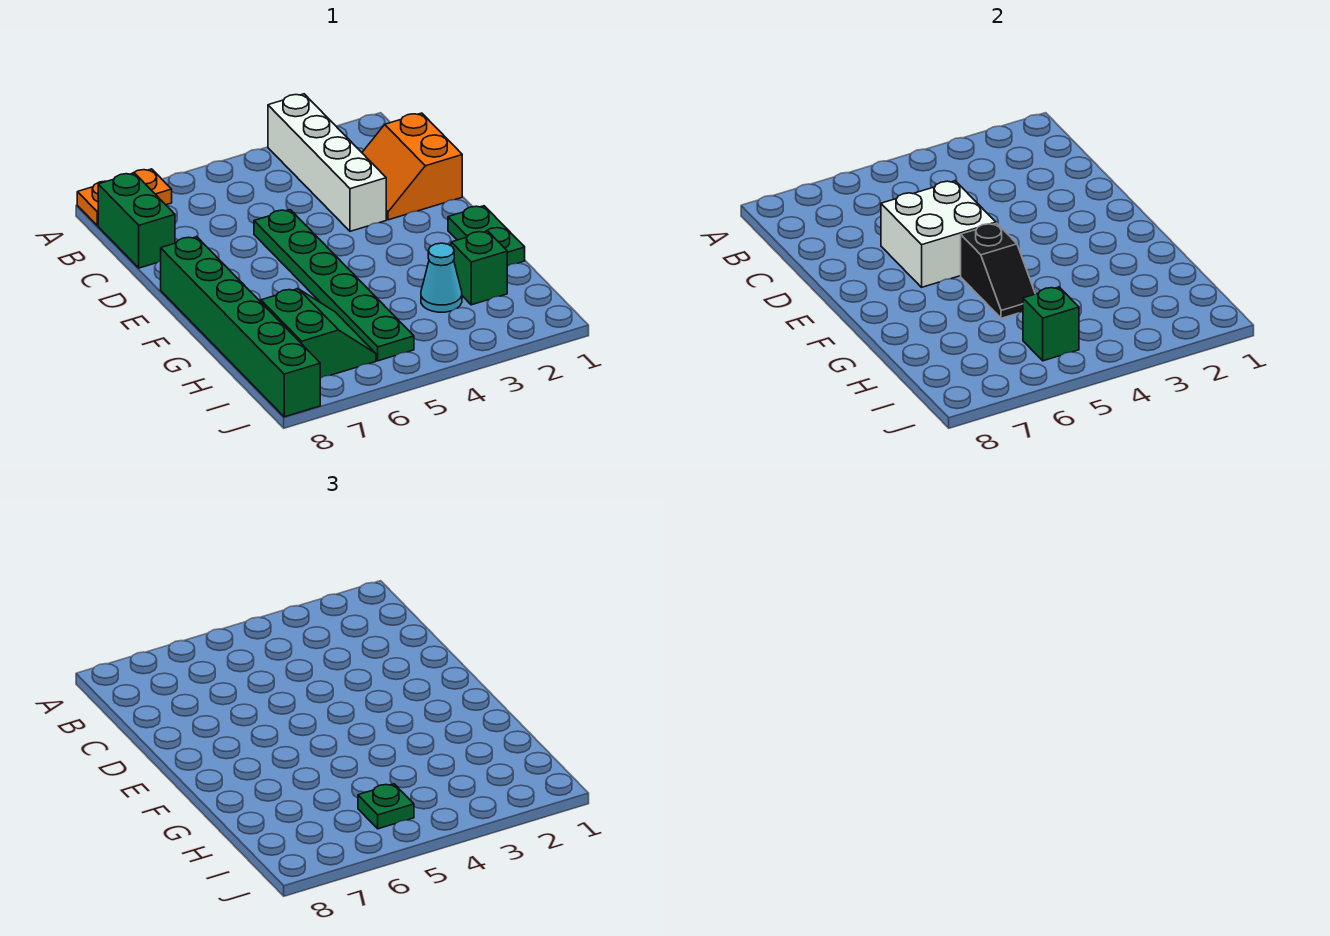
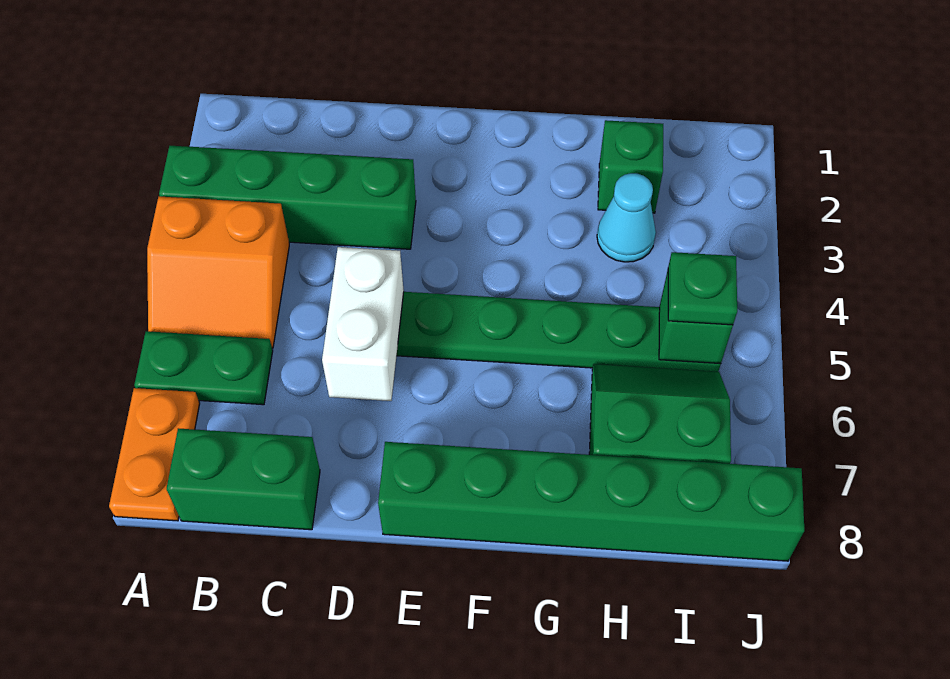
white brick A3:D3 level 1 -> green brick A3:D3 level 1
orange slope C1:D2 level 1 top 1 -> orange slope A4:B5 level 1 top 4
white brick D5:E6 level 2 -> white brick D5:D6 level 2
green plate F1:G1 level 1 -> green plate A6:B6 level 1
black slope F5:G5 level 2 top F -> none

